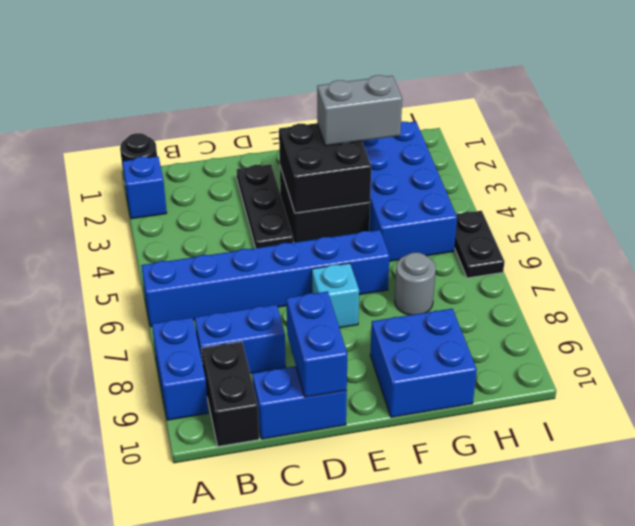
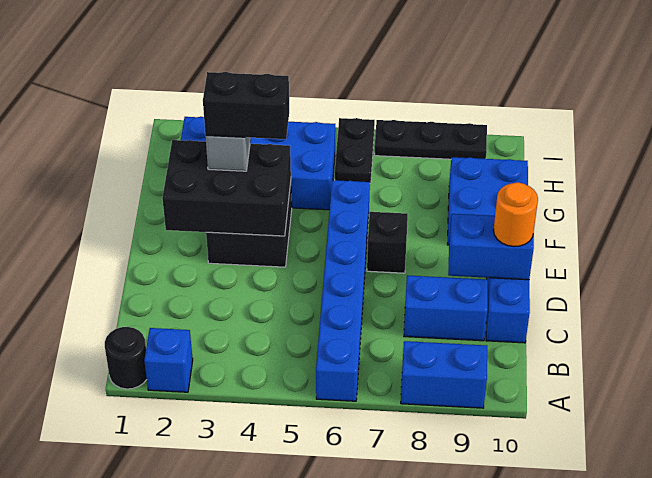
blue brick B8:C8 level 1 -> blue brick C8:C9 level 1
black brick B9:B10 level 1 -> black brick F3:F4 level 4
black plate D2:D4 level 1 -> black plate I7:I9 level 1
none -> orange round brick D10 level 3
black brick E3:F4 level 2 -> black brick E2:F4 level 2
cyan brick E7 level 1 -> black brick E7 level 1
grey round brick G7 level 1 -> none
black plate I5:I6 level 1 -> black plate H6:I6 level 1

